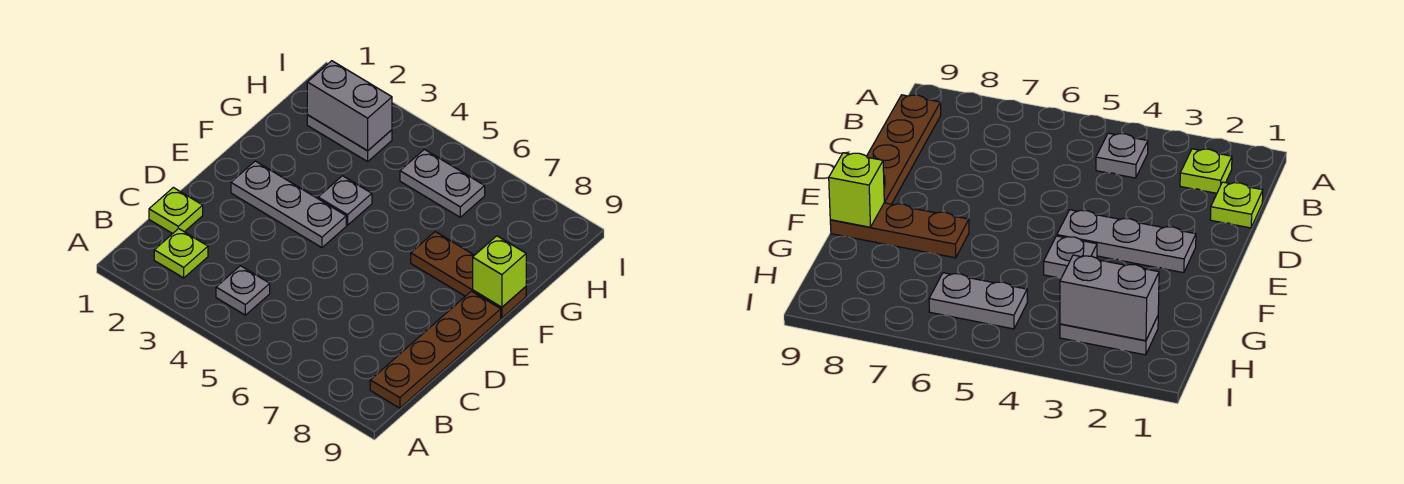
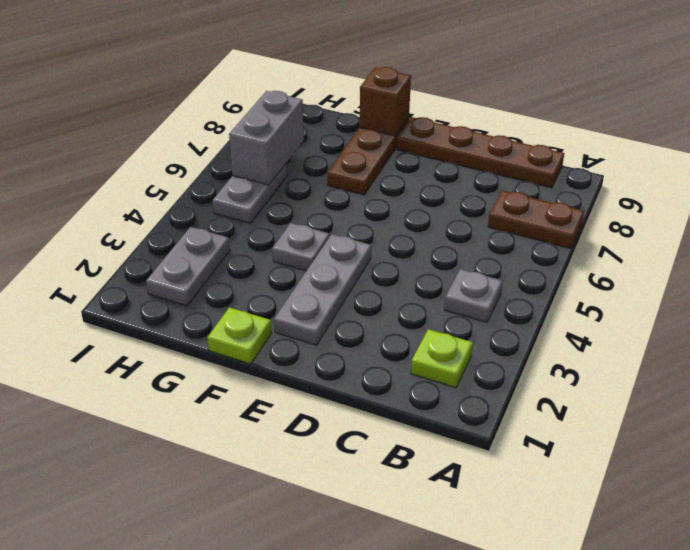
none -> brown plate A7:B7 level 1
lime plate C1 level 1 -> lime plate F1 level 1
lime brick F9 level 2 -> brown brick F9 level 2
grey brick H2:H3 level 2 -> grey brick H6:H7 level 2

